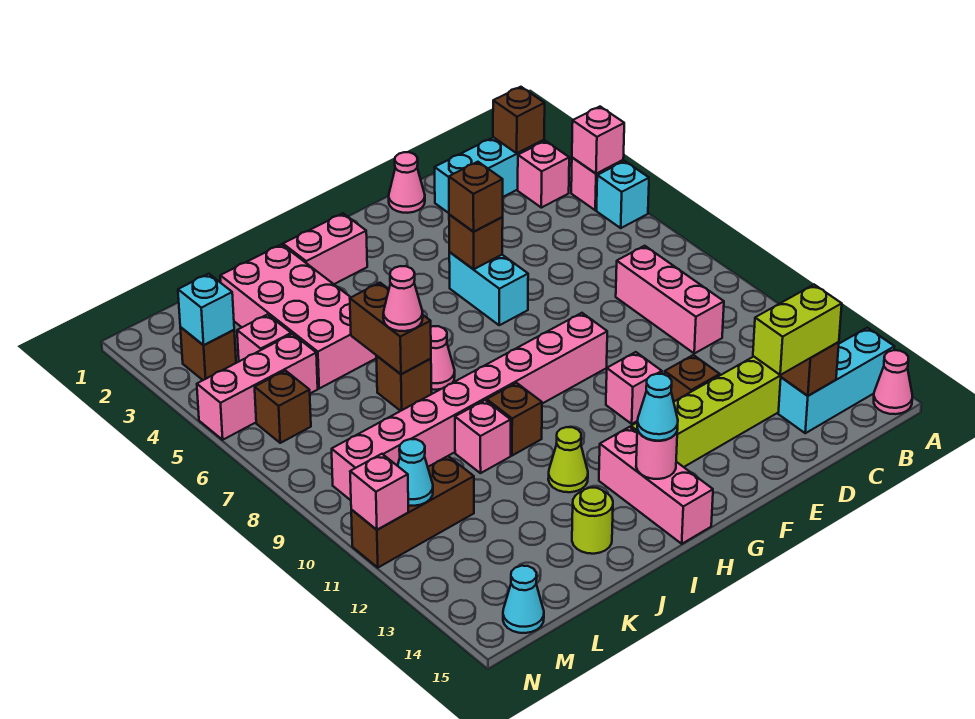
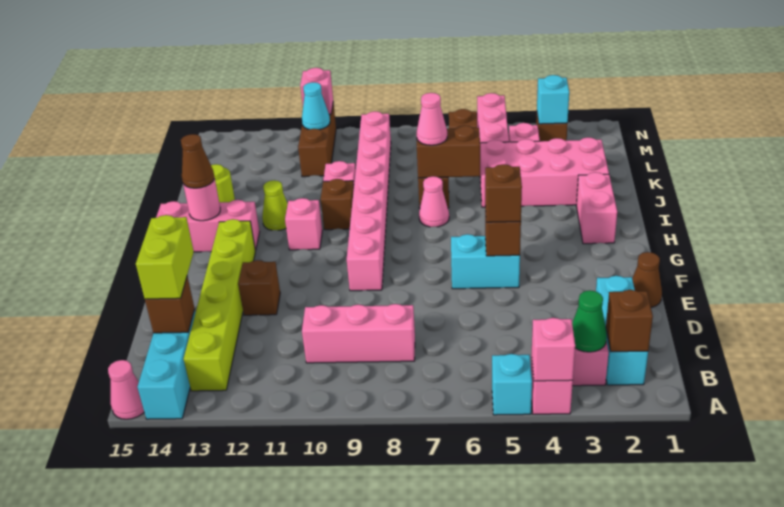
none -> green cone B3 level 2
pink cone E1 level 1 -> brown cone E1 level 1
pink brick F11 level 1 -> pink brick H11 level 1
cyan cone H14 level 3 -> brown cone H14 level 3
cyan cone M15 level 1 -> none

